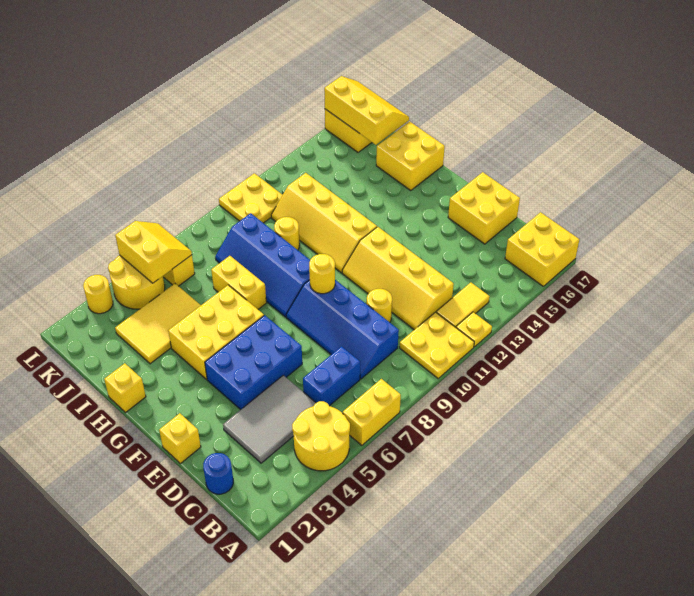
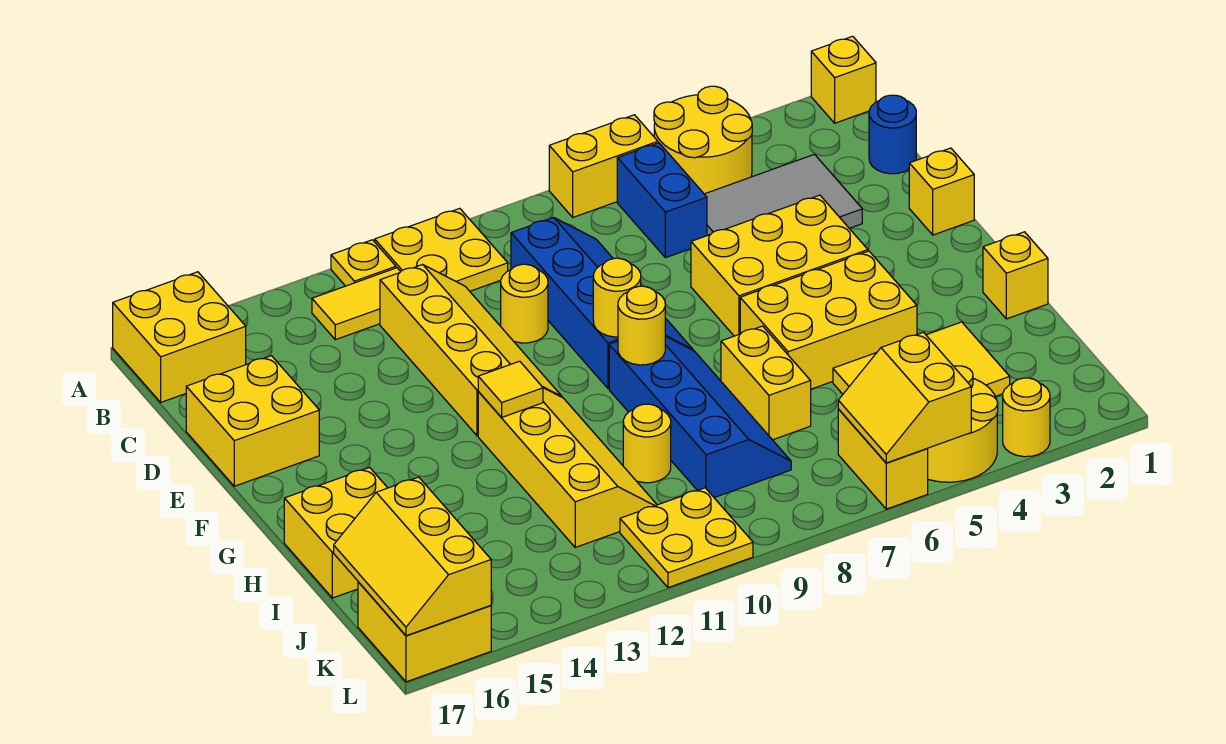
none -> yellow brick A1 level 1
blue brick C6:C7 level 1 -> blue brick B6:C6 level 1
blue brick E4:F6 level 1 -> yellow brick E4:F6 level 1
none -> yellow round brick G9 level 2
none -> yellow tile G12 level 2

